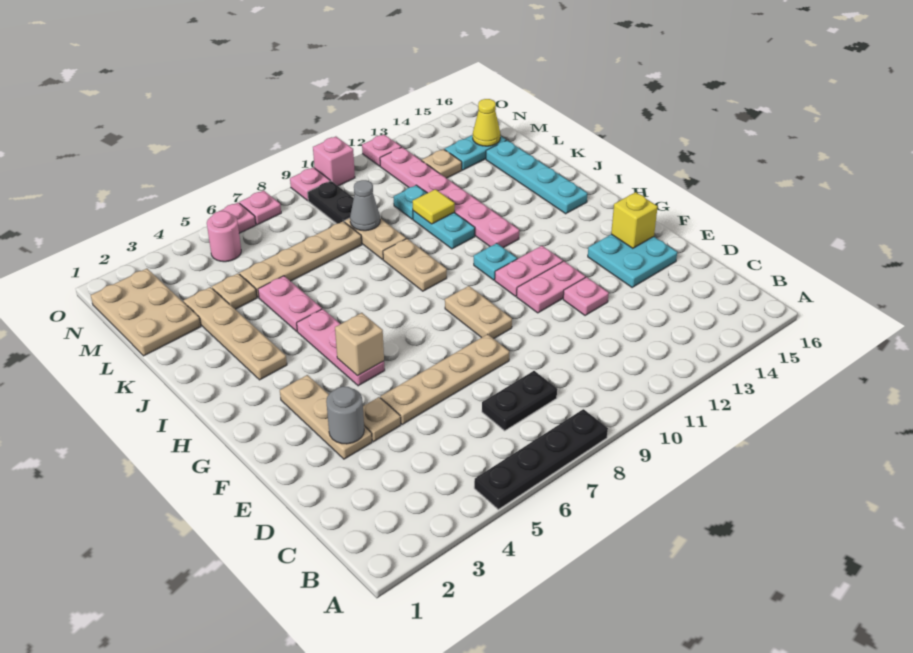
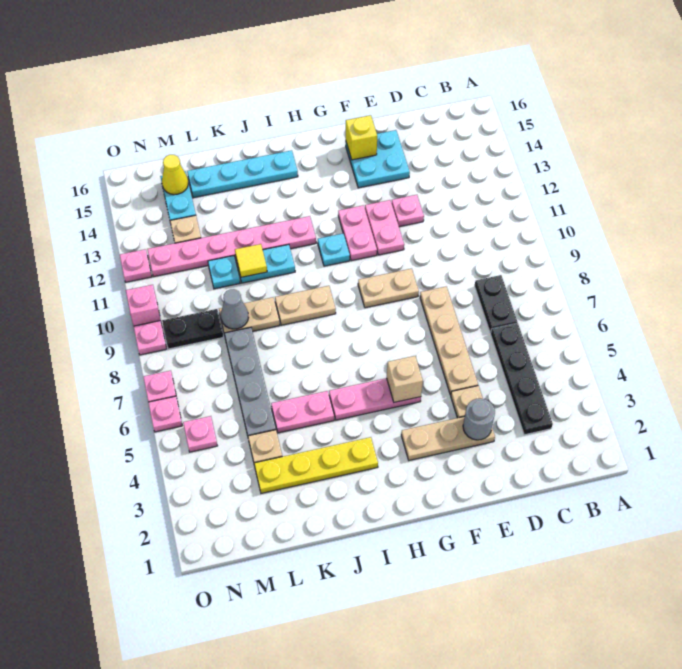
black plate A5:A8 level 1 -> black plate C3:C6 level 1
tan plate I3:L3 level 1 -> yellow plate I3:L3 level 1
tan plate L1:N2 level 1 -> none
tan plate L5:L8 level 1 -> grey plate L5:L8 level 1
pink round brick N5 level 1 -> pink plate N5 level 1

